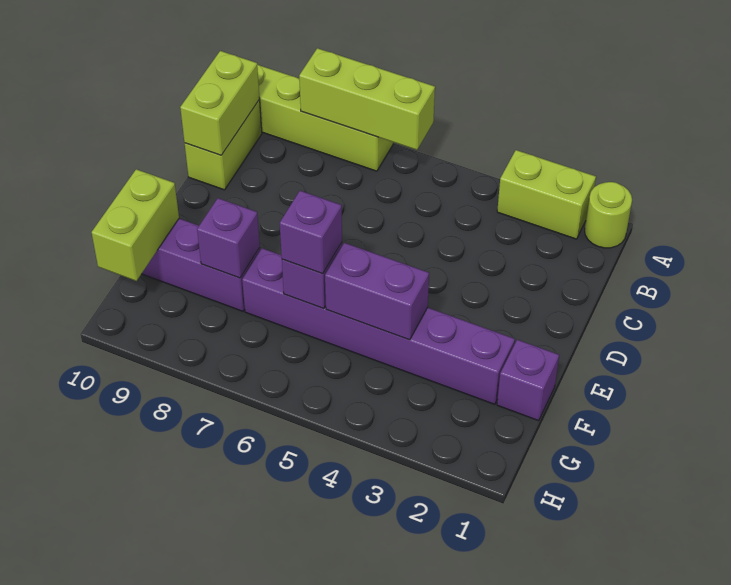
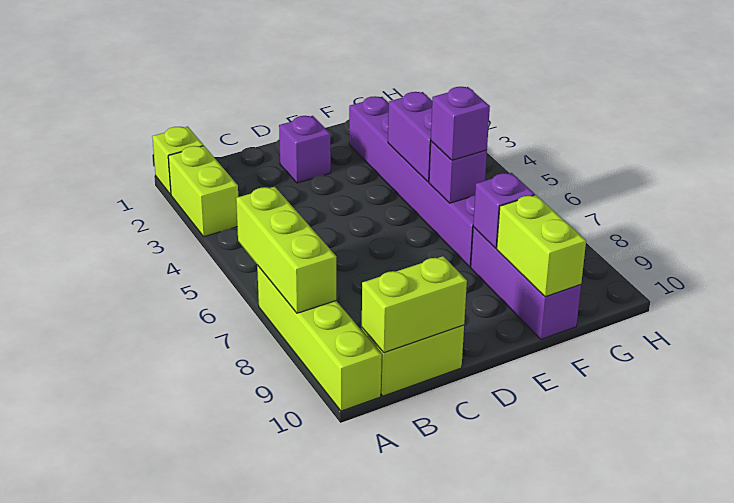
lime round brick A1 level 1 -> lime brick A1 level 1
purple brick F1 level 1 -> purple brick D2 level 1
lime brick F10:G10 level 2 -> lime brick F9:F10 level 2

